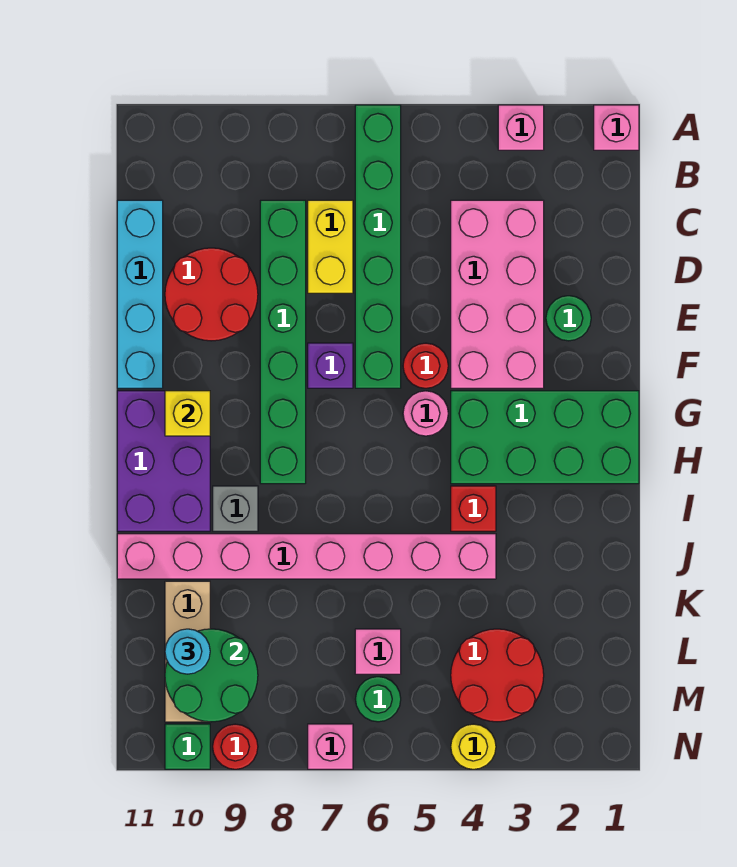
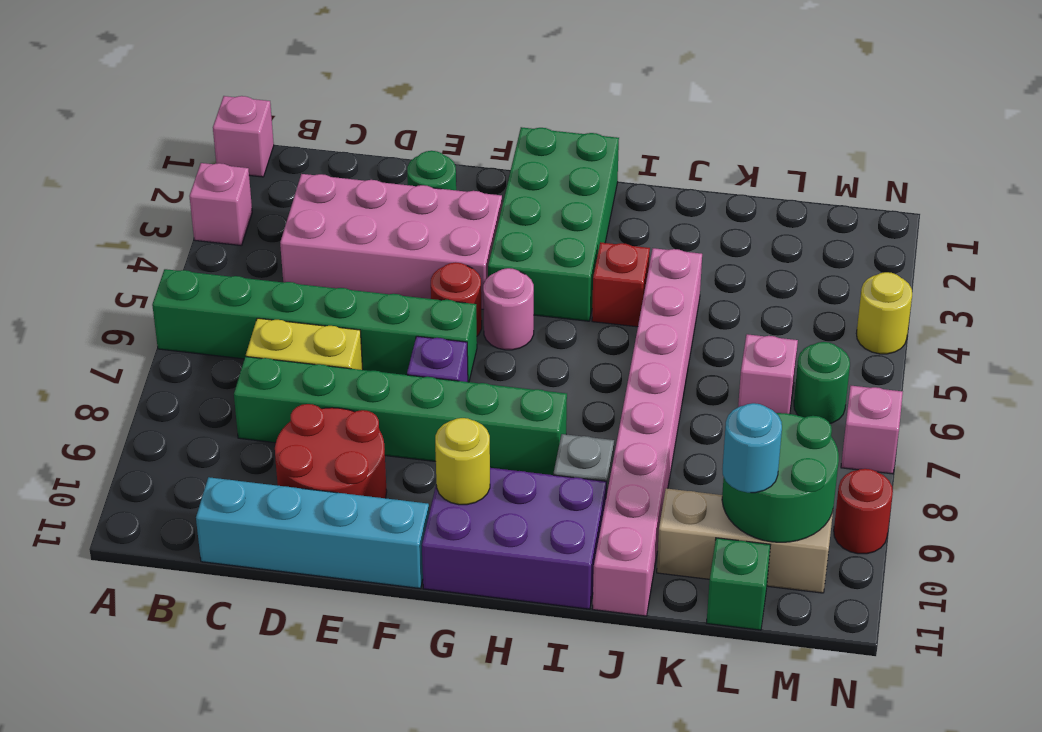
yellow brick G10 level 2 -> yellow round brick G10 level 2
red round brick L3:M4 level 1 -> none
green brick N10 level 1 -> green brick L11 level 1

